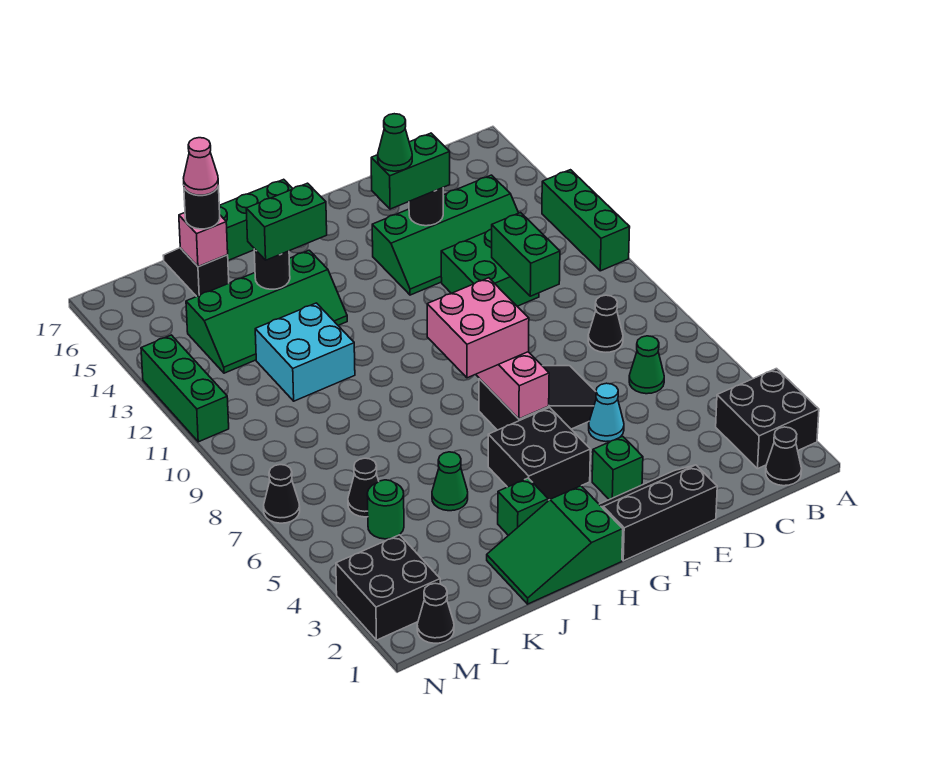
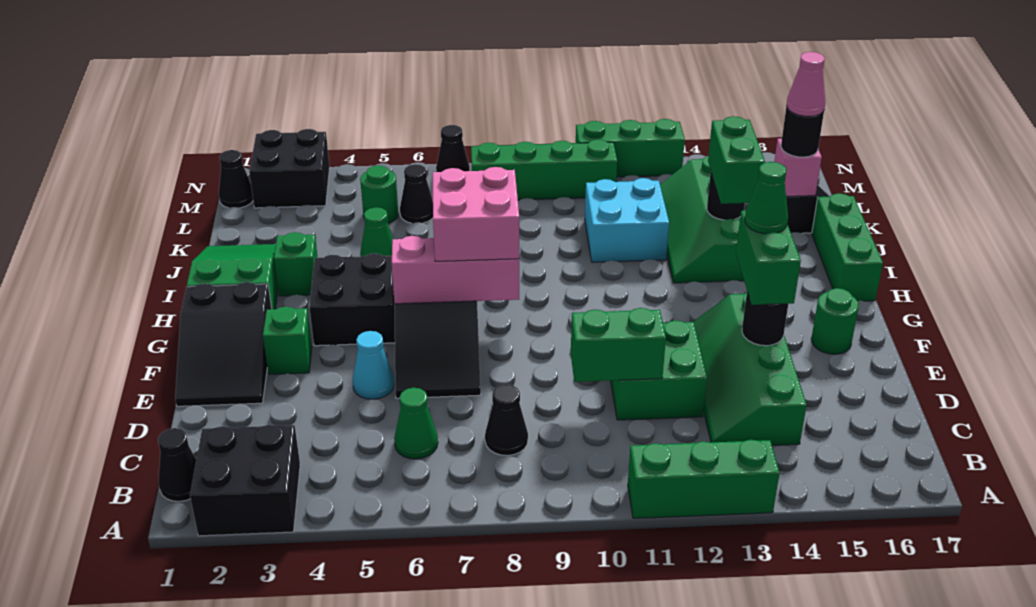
black slope E1:G2 level 1 top 1 -> black slope E1:G2 level 1 top G
none -> green round brick F16 level 1
none -> green brick M8:M11 level 1

